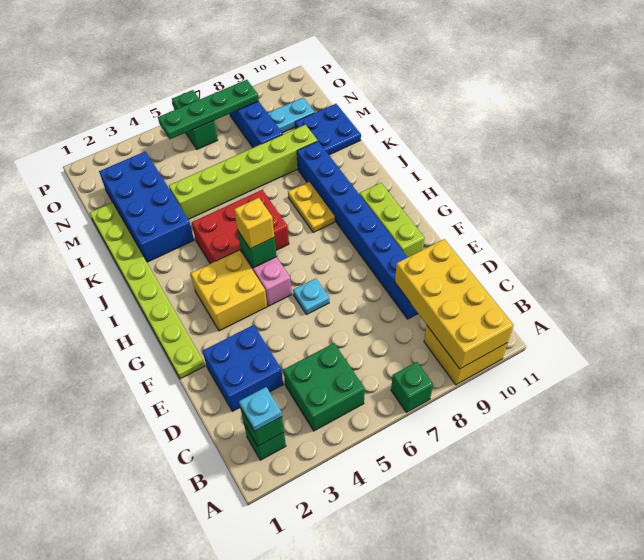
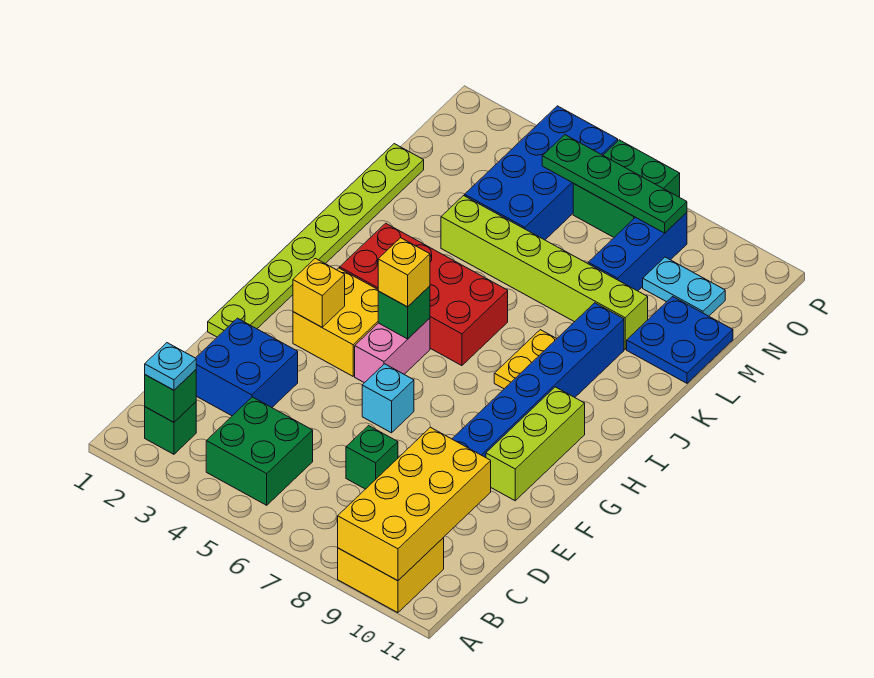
green brick A7 level 1 -> green brick D7 level 1
cyan plate F6 level 1 -> cyan brick F6 level 1
none -> yellow brick G3 level 2
red brick I4:J6 level 1 -> red brick I3:J6 level 1
blue brick K2:N3 level 1 -> blue brick M4:P5 level 1
green brick O6:P6 level 1 -> green brick O6:P7 level 1

